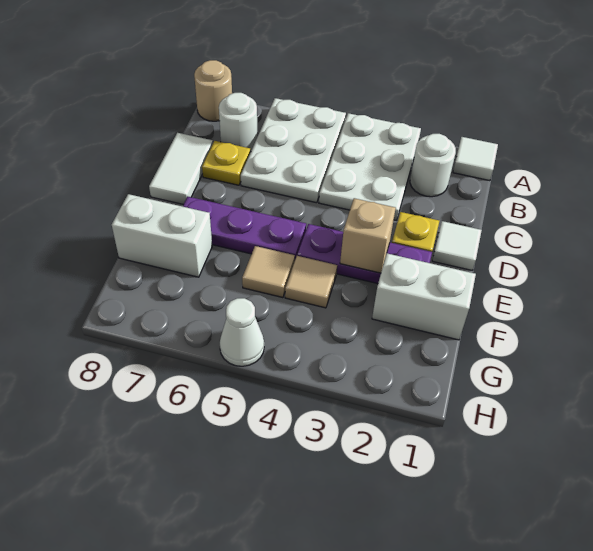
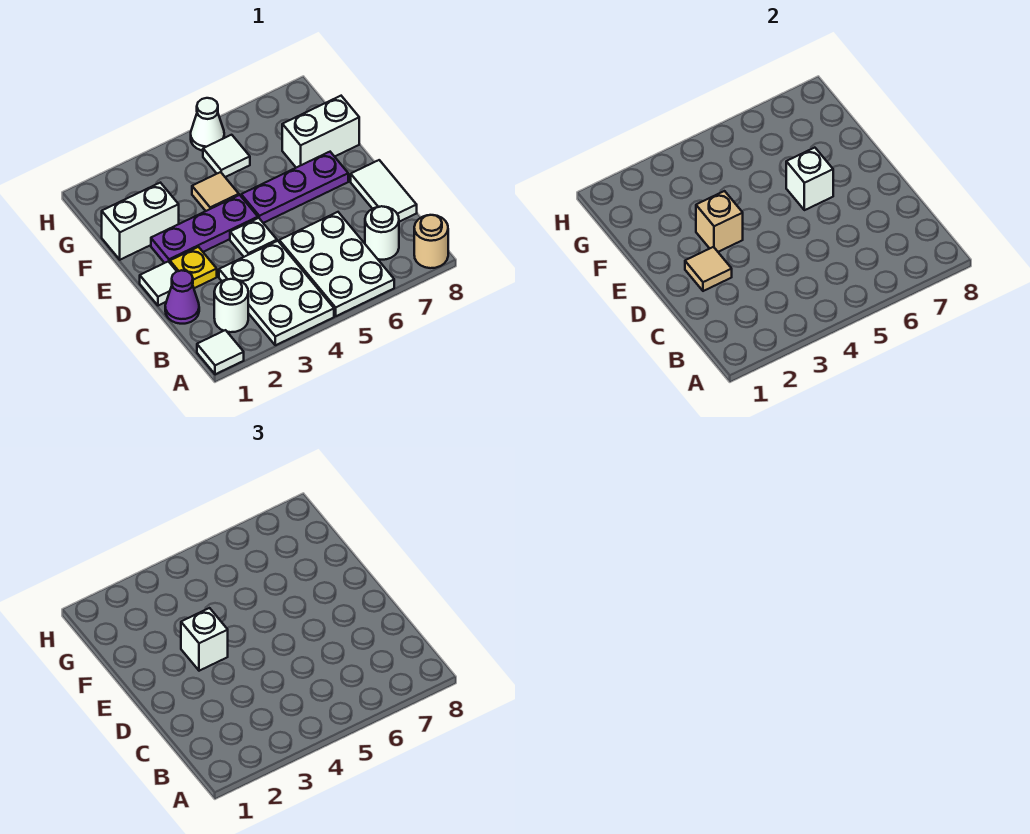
none -> purple cone C1 level 1
yellow plate C7 level 1 -> none
none -> white plate D4 level 1
none -> white brick E3 level 3
none -> white brick E6 level 2
tan tile F5 level 1 -> tan tile D2 level 2
none -> white tile G5 level 1

